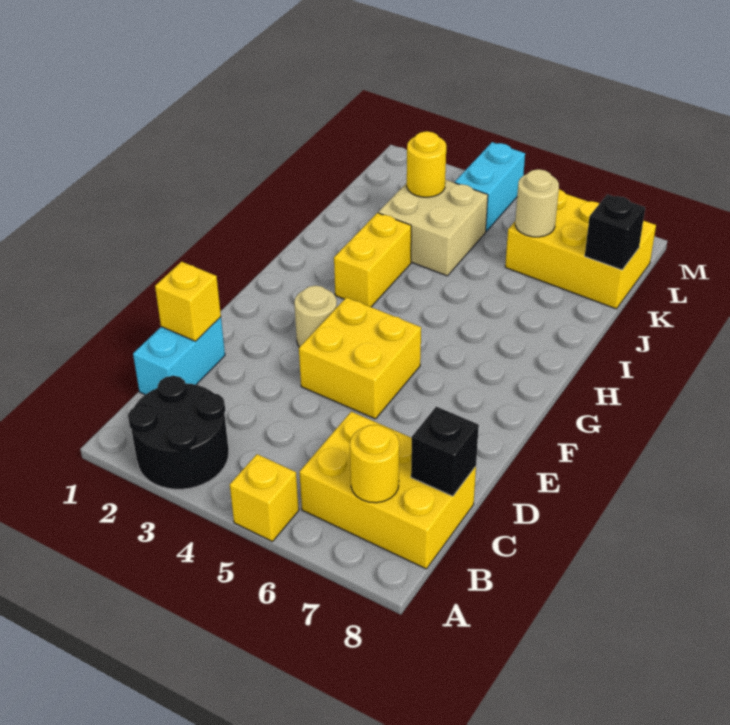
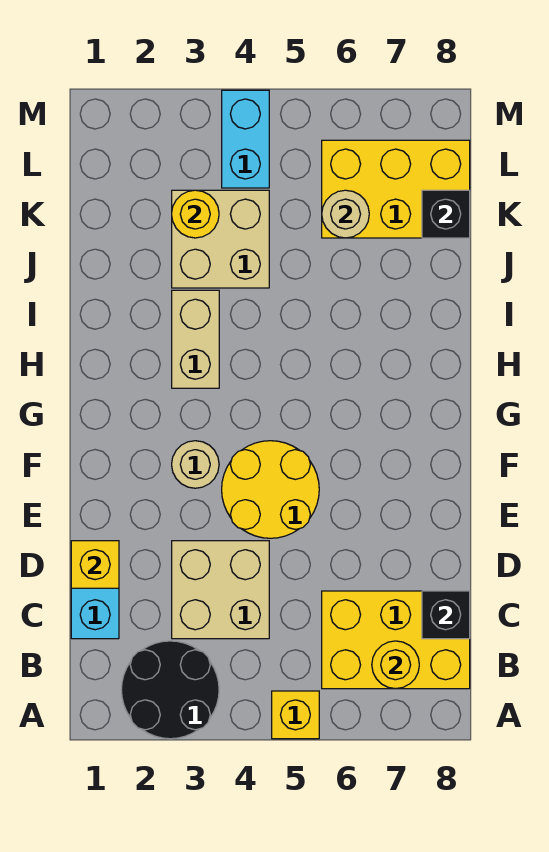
none -> tan brick C3:D4 level 1
yellow brick E4:F5 level 1 -> yellow round brick E4:F5 level 1
yellow brick H3:I3 level 1 -> tan brick H3:I3 level 1

